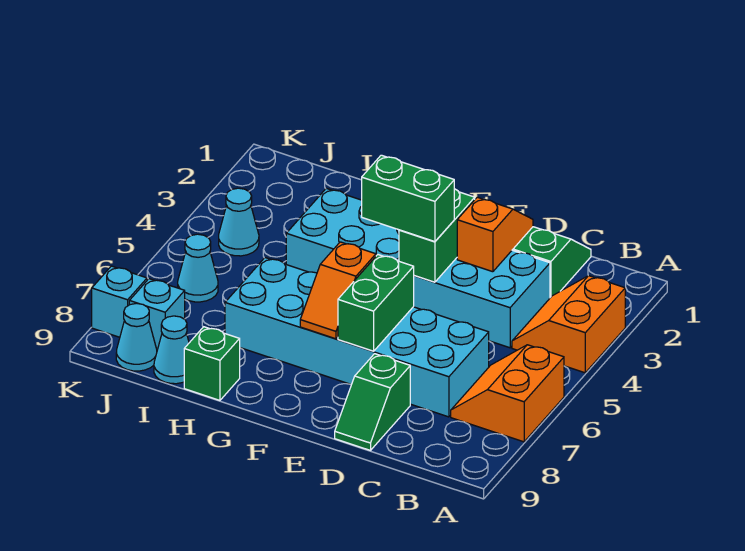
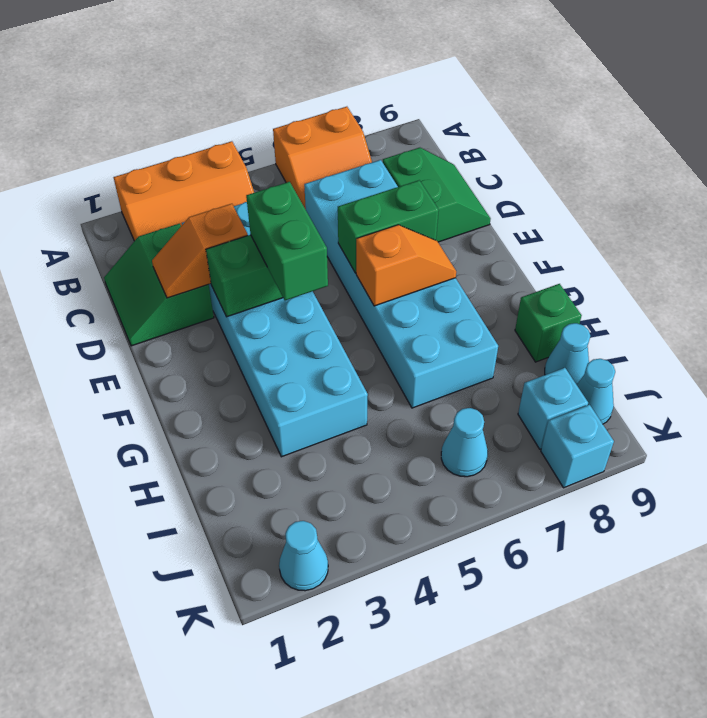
orange slope A3:B4 level 1 top A -> orange slope A2:B4 level 1 top A
green slope D8:D9 level 1 top 8 -> green slope C8:D9 level 1 top 8
cyan cone J4 level 1 -> cyan cone K2 level 1

